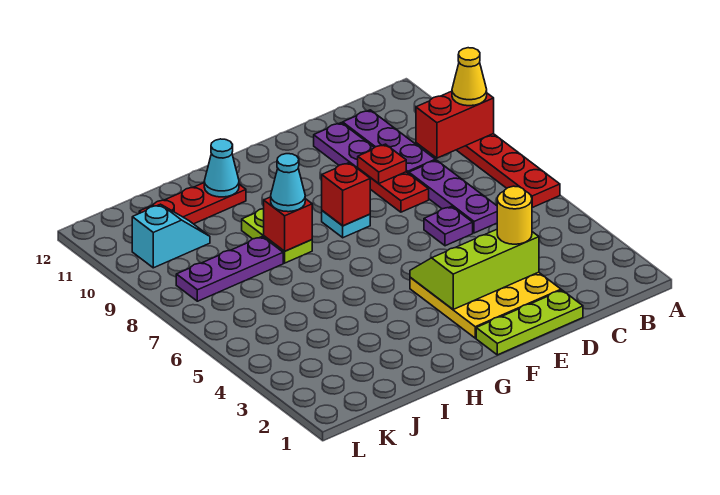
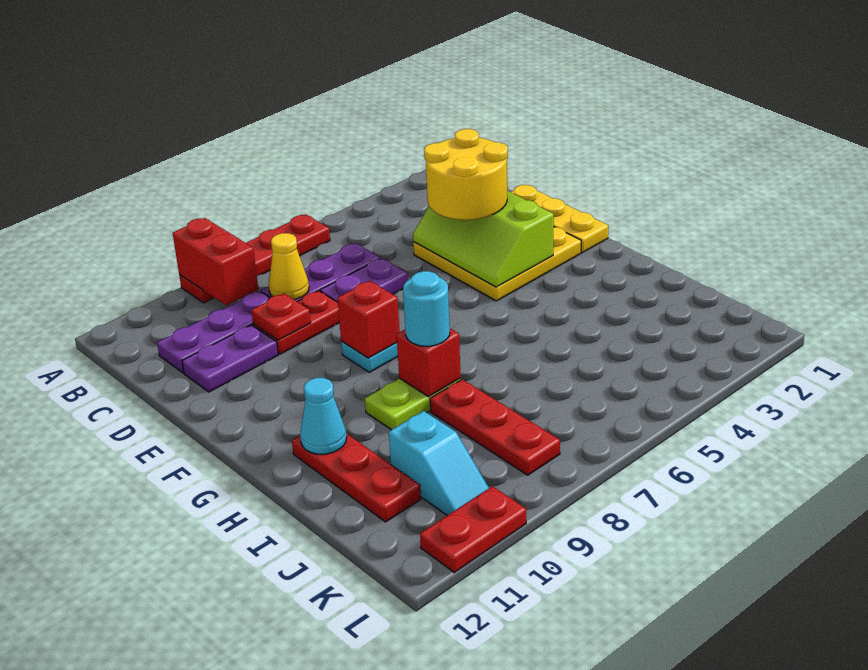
yellow cone A9 level 3 -> yellow cone C8 level 2
lime plate D1:F1 level 1 -> yellow plate D1:F1 level 1
yellow round brick D3 level 3 -> yellow round brick D3:E4 level 3
purple plate D6 level 1 -> purple plate D6:D7 level 1
cyan cone H8 level 3 -> cyan round brick H8 level 3
purple plate I8:K8 level 1 -> red plate I8:K8 level 1
cyan slope J10:K10 level 1 top K -> cyan slope J10:K10 level 1 top J
none -> red plate L10:L11 level 1

